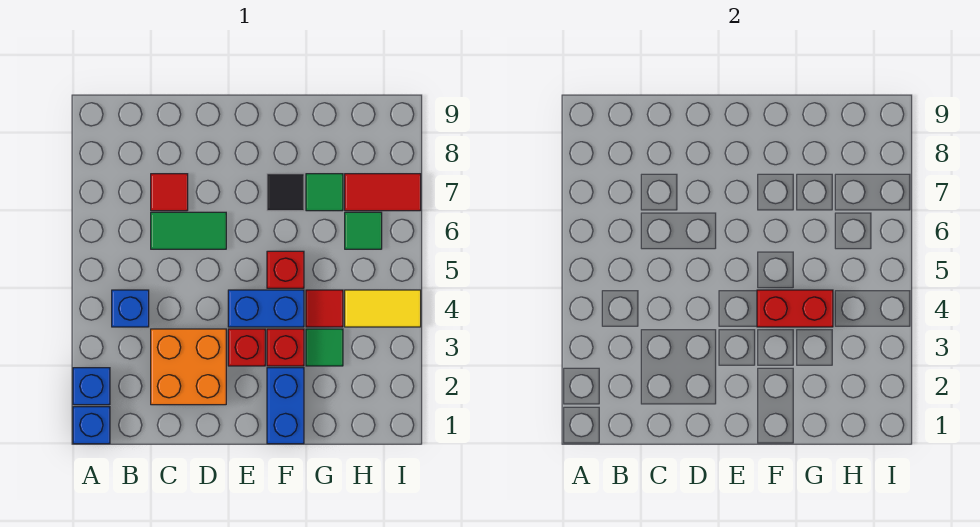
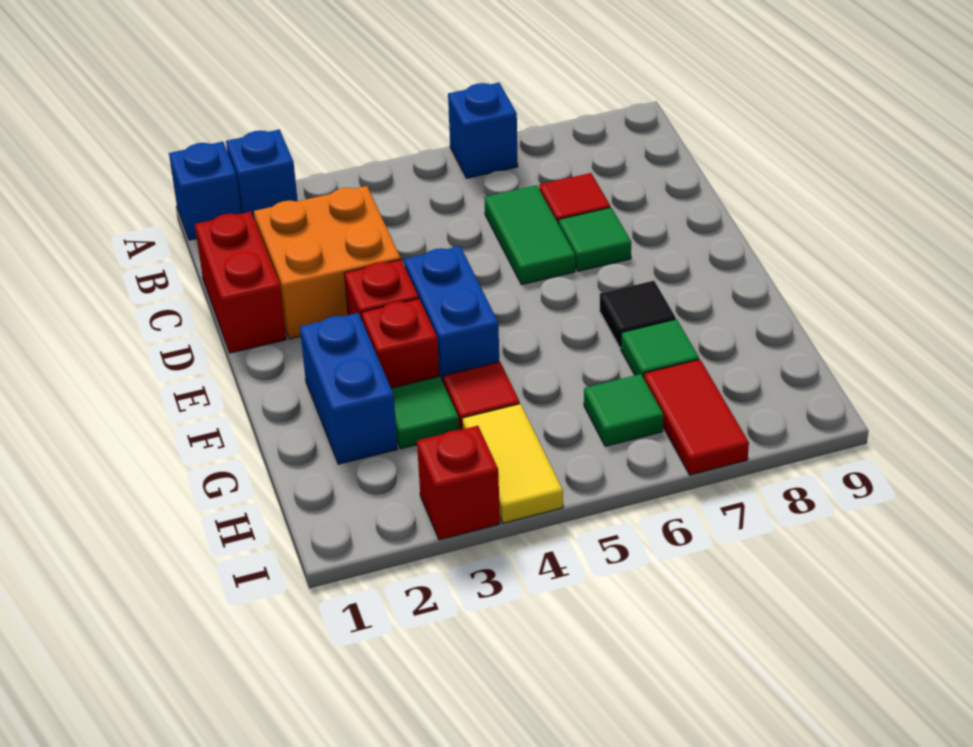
blue brick B4 level 1 -> blue brick A6 level 1
none -> green tile D7 level 1
blue brick F1:F2 level 1 -> blue brick F2:G2 level 1
red brick F4:G4 level 2 -> red brick C1:D1 level 1
red brick F5 level 1 -> red brick I3 level 1

